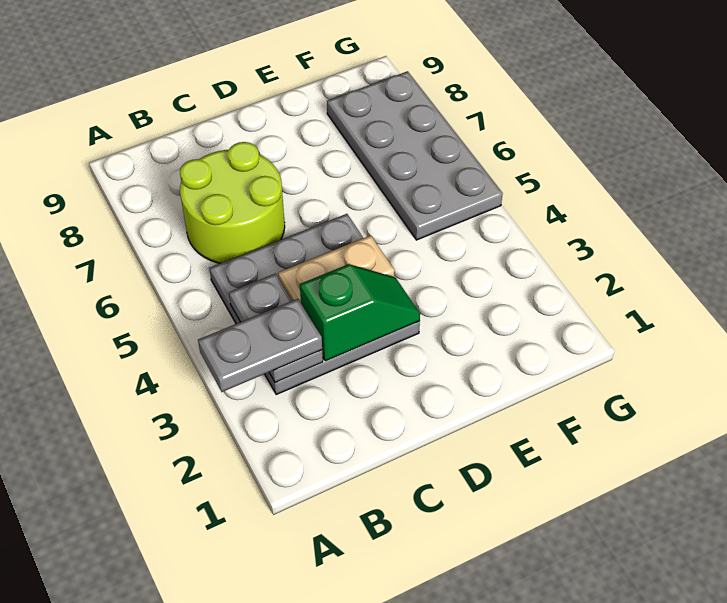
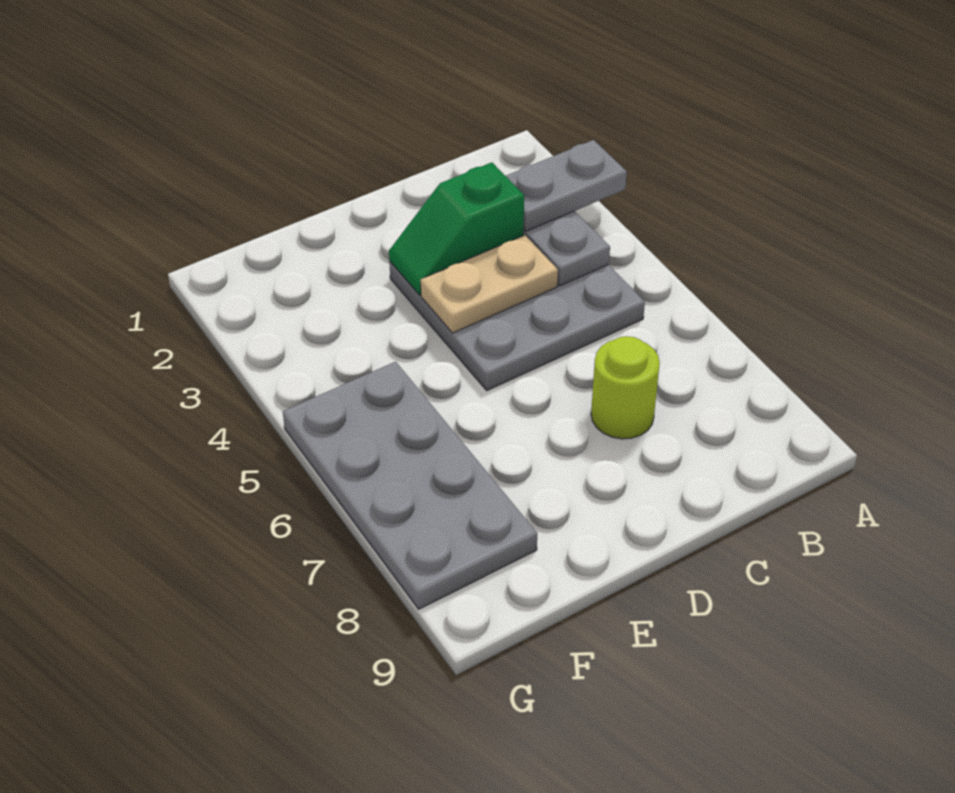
lime round brick B6:C7 level 1 -> lime round brick C7 level 1

